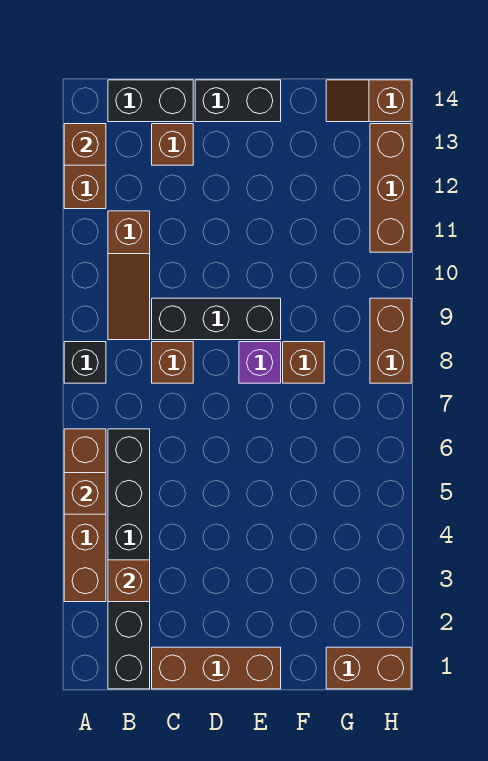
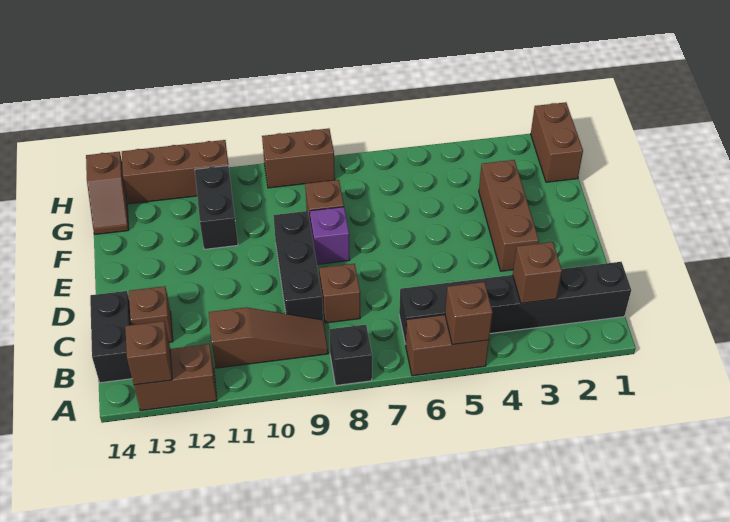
brown brick A3:A6 level 1 -> brown brick A5:A6 level 1
brown brick C1:E1 level 1 -> brown brick D3:F3 level 1
black brick D14:E14 level 1 -> black brick F11:G11 level 1

